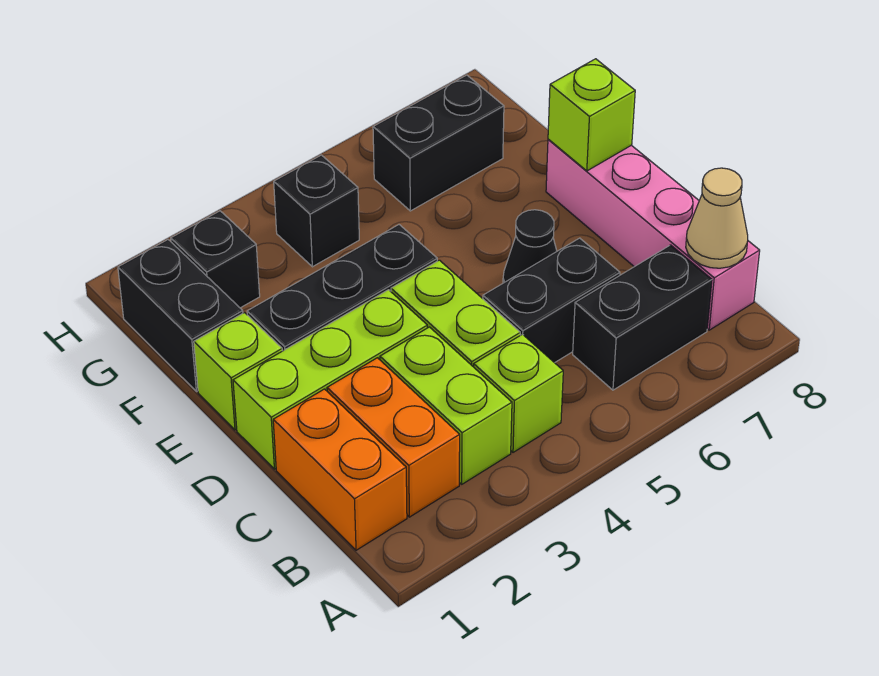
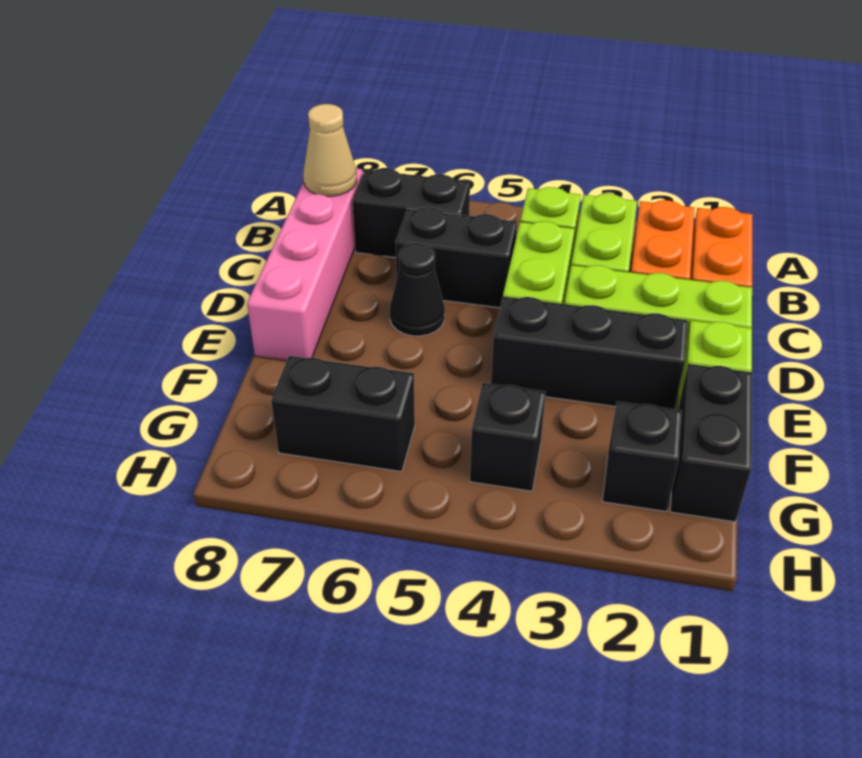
lime brick E8 level 2 -> none

